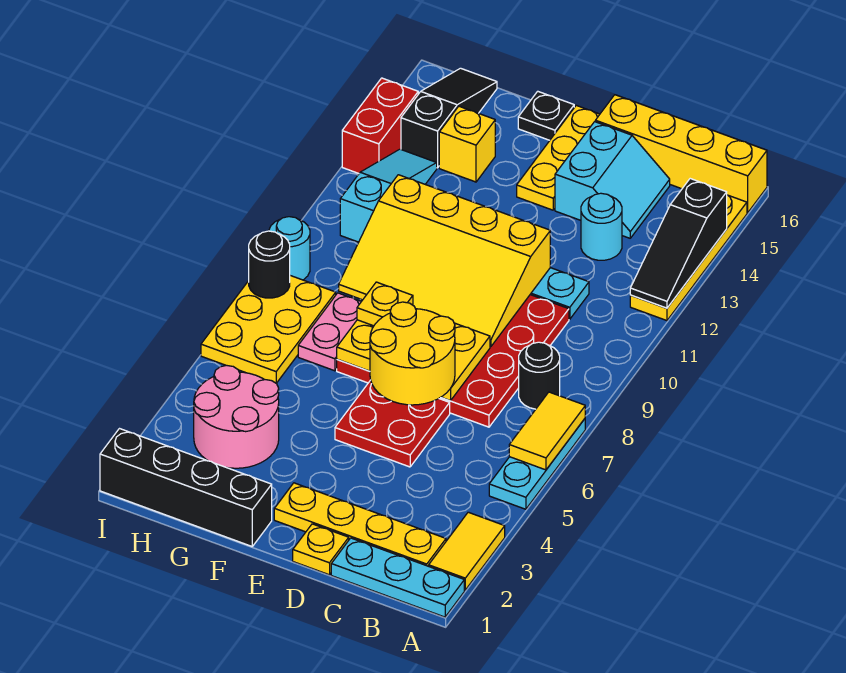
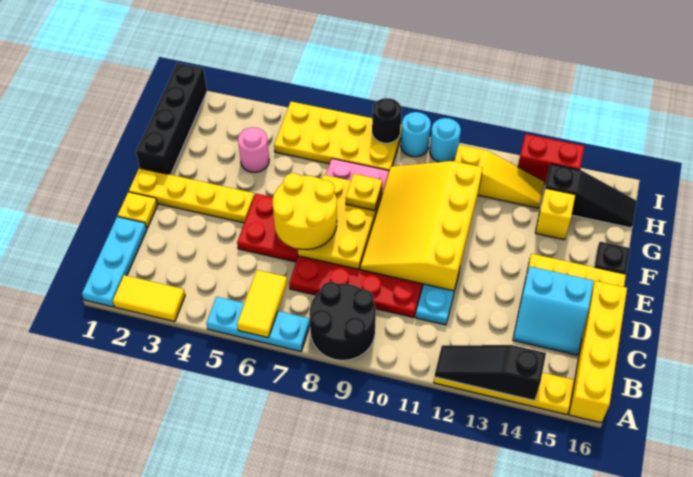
yellow tile A6:A7 level 2 -> yellow tile A6:B6 level 2
yellow plate B2:E2 level 1 -> yellow plate E1:E4 level 1
black round brick B8 level 1 -> black round brick A8:B9 level 1
cyan round brick C13 level 1 -> cyan round brick I10 level 1
pink round brick G3:H4 level 1 -> pink round brick G4 level 1
yellow plate H6:I8 level 1 -> yellow plate H5:I8 level 1
cyan slope H11:H13 level 1 top 11 -> yellow slope H11:H13 level 1 top 11

